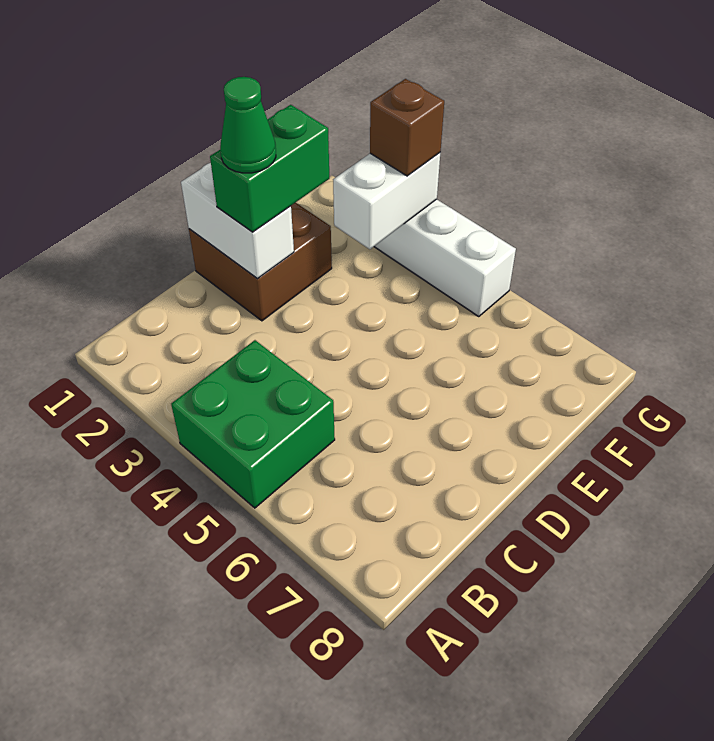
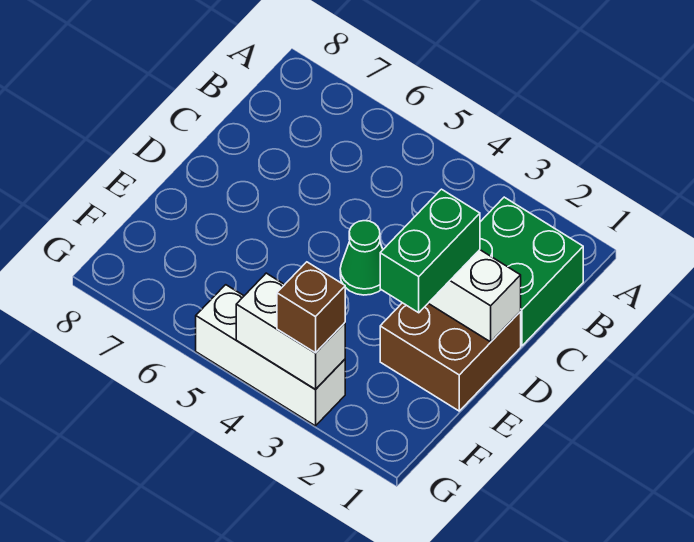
green brick A4:B5 level 1 -> green brick B1:C2 level 1
green cone D2 level 4 -> green cone D4 level 1
white brick F3:G3 level 2 -> white brick G3:G4 level 2

